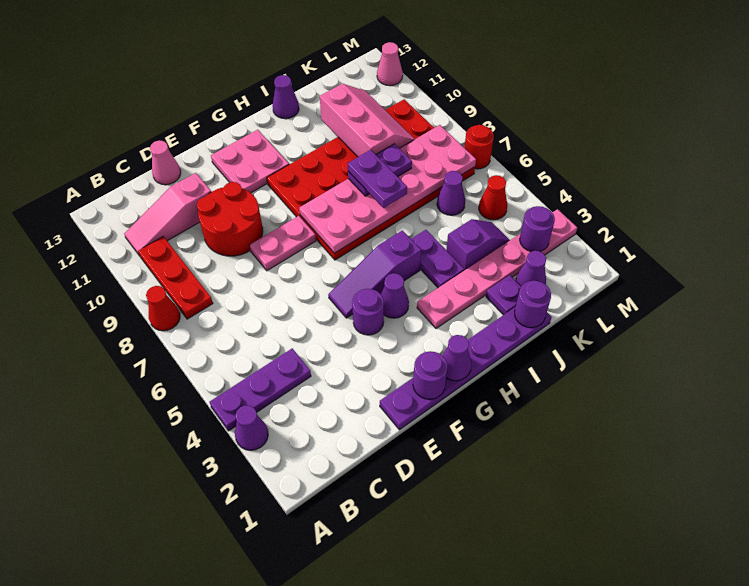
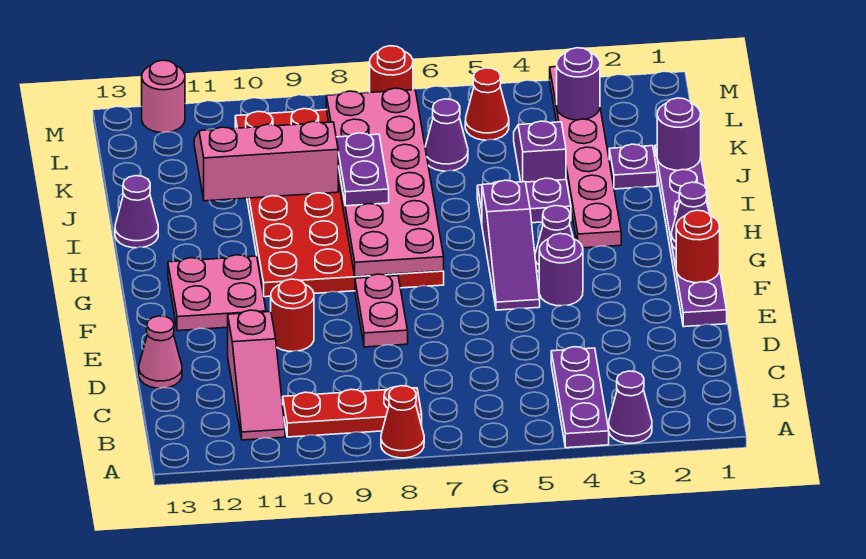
red round brick D9:E10 level 1 -> red round brick E10 level 1
purple round brick F1 level 2 -> red round brick F1 level 2
purple plate I7:I8 level 4 -> none
purple cone K2 level 1 -> none
pink cone M12 level 1 -> pink round brick M12 level 1

